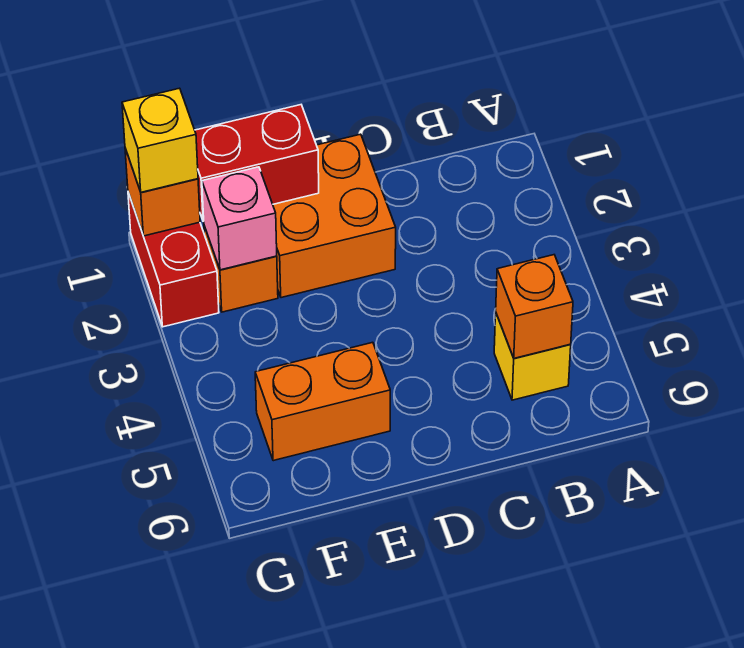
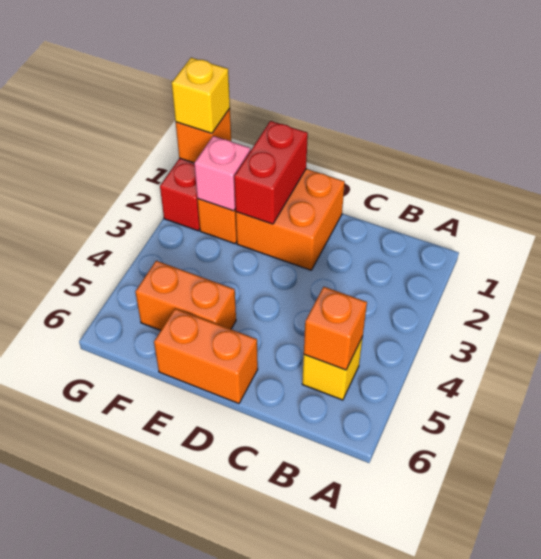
none -> orange brick D6:E6 level 1
red brick E1:F1 level 2 -> red brick E1:E2 level 2

